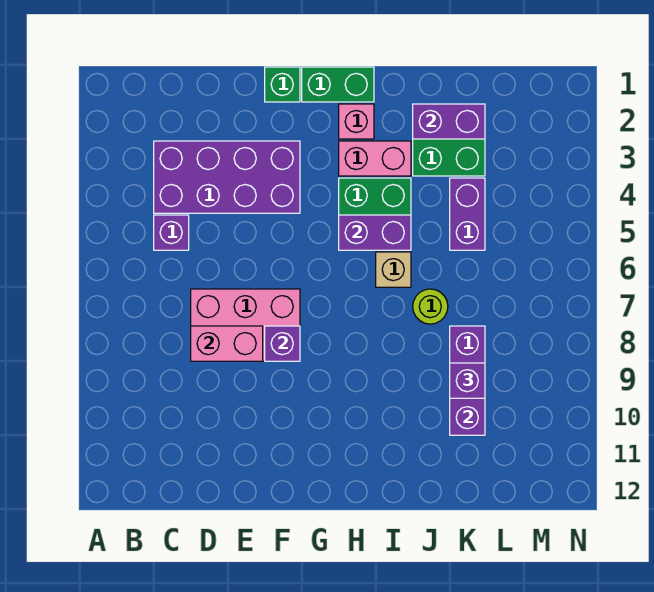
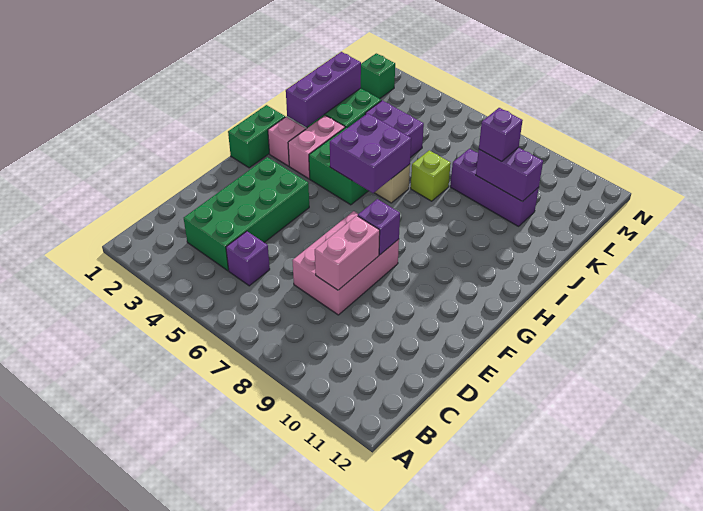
purple brick C3:F4 level 1 -> green brick C3:F4 level 1
green brick F1 level 1 -> green brick M2 level 1
purple brick H5:I5 level 2 -> purple brick H5:I6 level 2
purple brick J2:K2 level 2 -> purple brick I2:K2 level 2
lime round brick J7 level 1 -> lime brick J7 level 1

